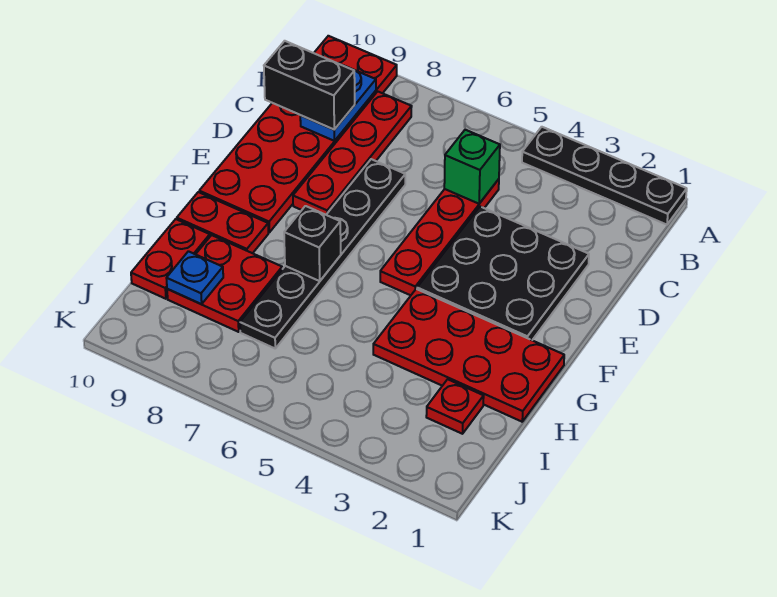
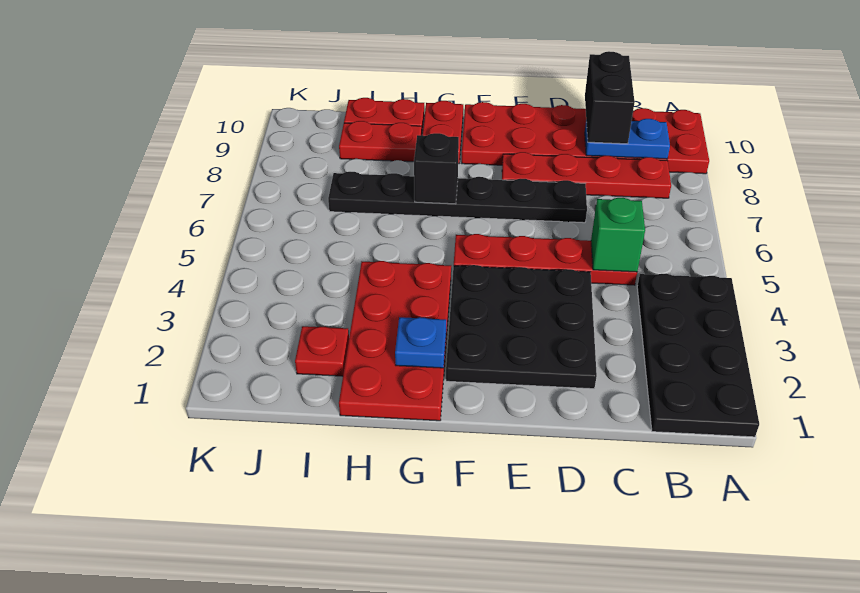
black plate A1:A4 level 1 -> black plate A1:B4 level 1
red plate H8:I9 level 1 -> red plate H9:I9 level 1
blue plate I9 level 2 -> blue plate G2 level 2

